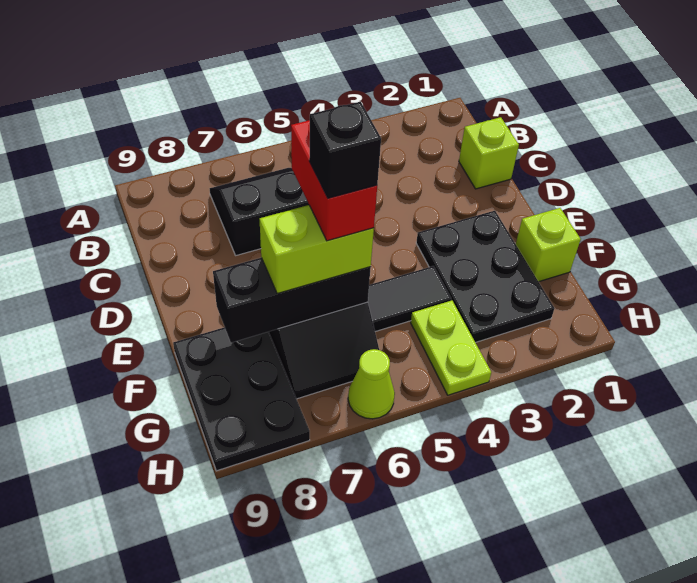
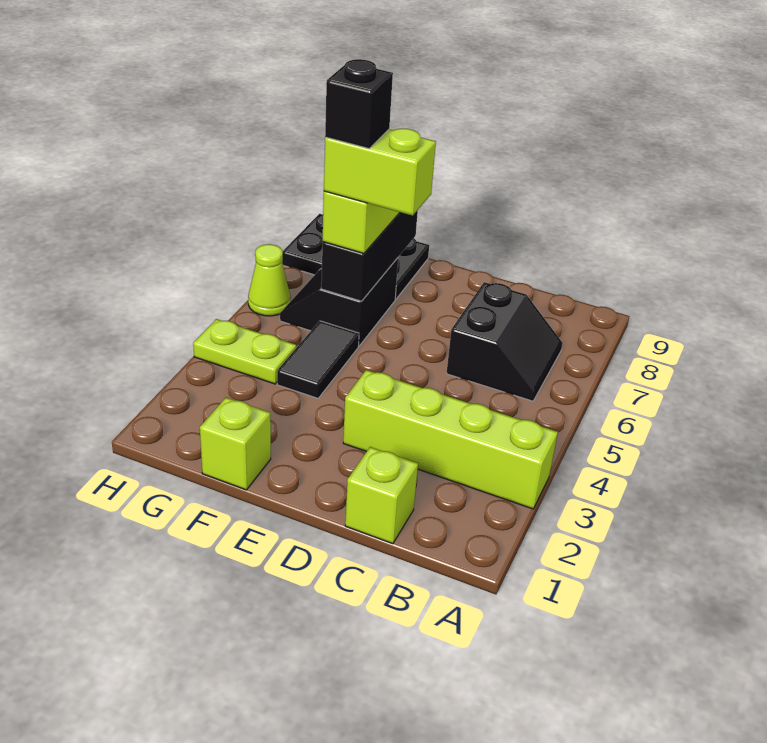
none -> lime brick A3:D3 level 1
black plate E2:G3 level 1 -> none
red brick E6:F6 level 4 -> lime brick E6:F6 level 4

